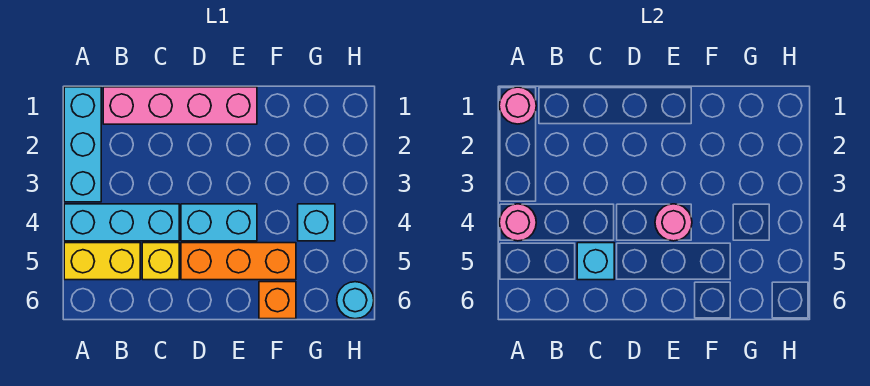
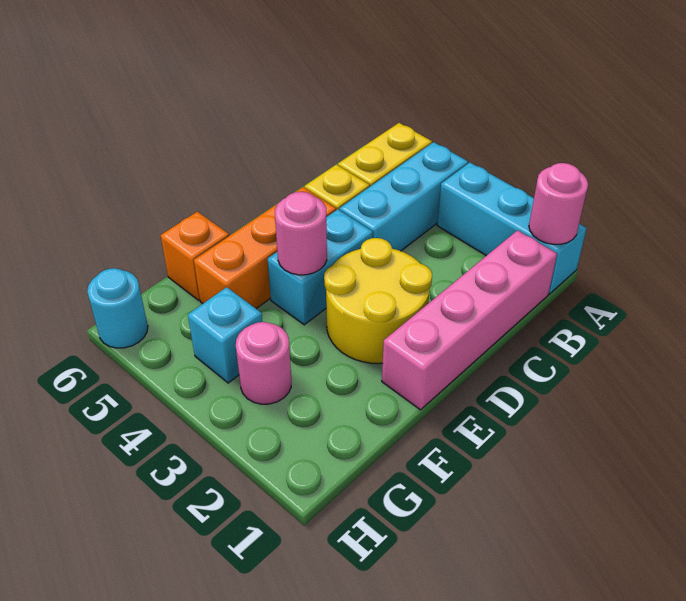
pink round brick A4 level 2 -> pink round brick G3 level 1
cyan brick C5 level 2 -> none
none -> yellow round brick D2:E3 level 1

